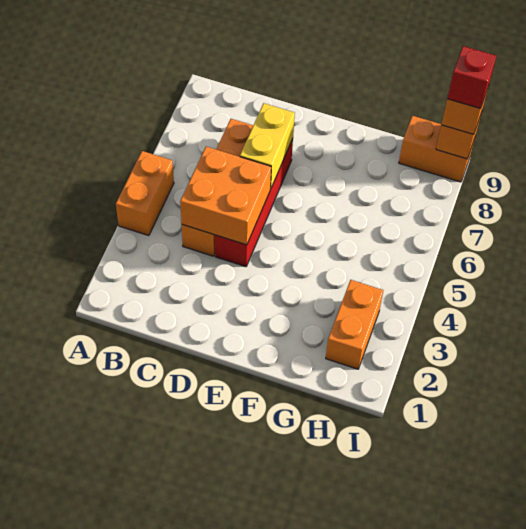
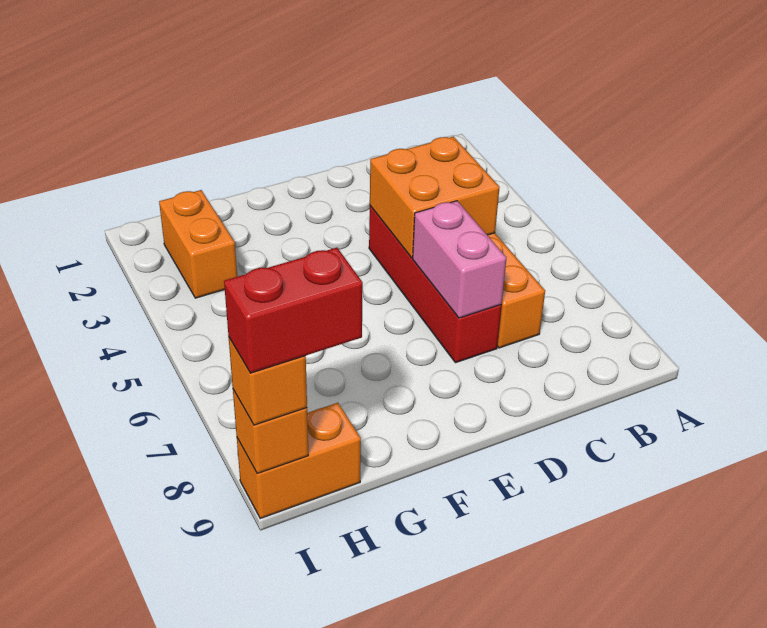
orange brick A4:A5 level 1 -> none
yellow brick D6:D7 level 2 -> pink brick D6:D7 level 2
red brick I9 level 4 -> red brick H9:I9 level 4

